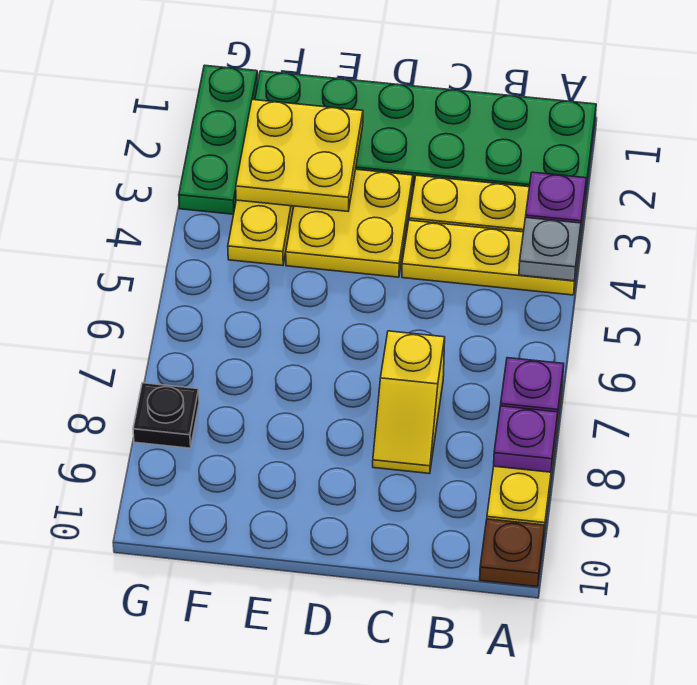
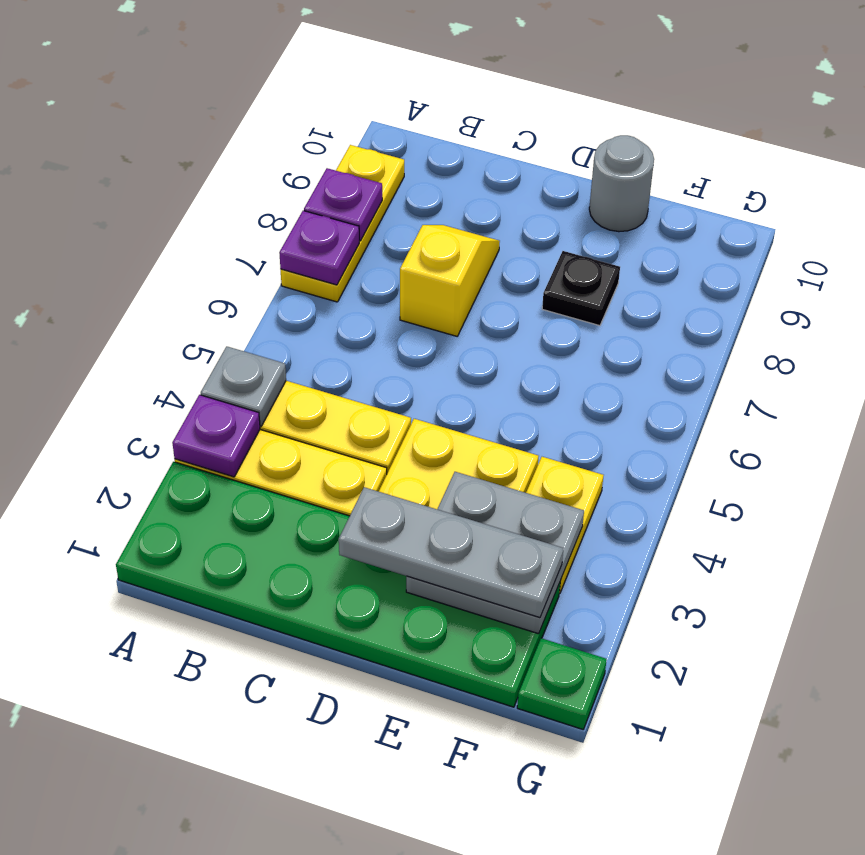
brown plate A10 level 1 -> none
none -> grey plate D2:F2 level 3
yellow plate E2:F3 level 2 -> grey plate E2:F3 level 2
none -> grey round brick E10 level 1
green plate G1:G3 level 1 -> green plate G1 level 1
black plate G8 level 1 -> black plate E8 level 1

